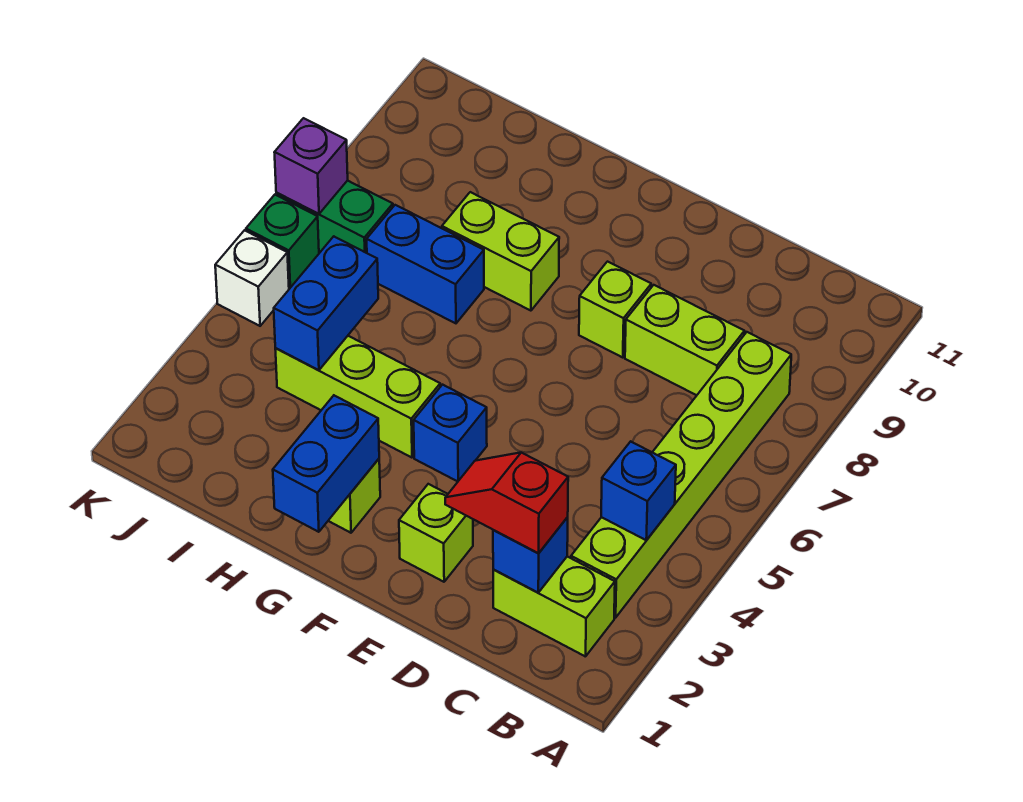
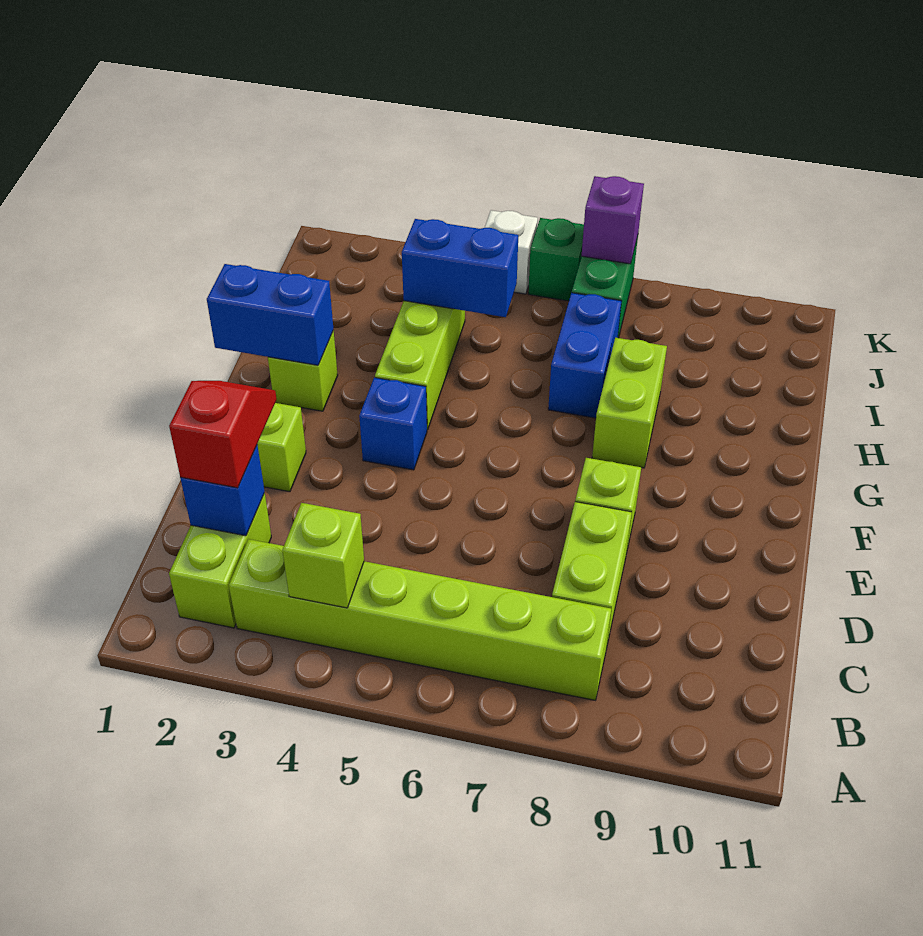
blue brick B4 level 2 -> lime brick B4 level 2

